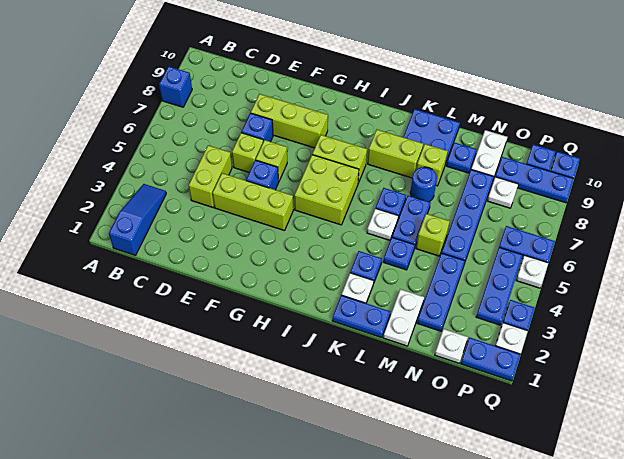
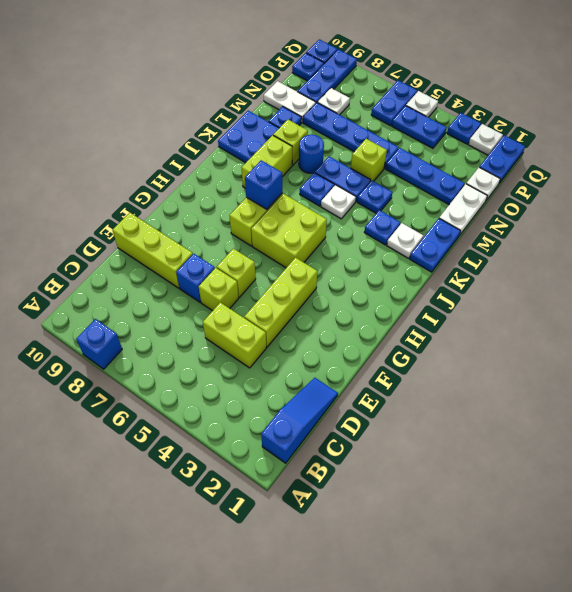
blue slope B1:B3 level 1 top 1 -> blue slope B1:D1 level 1 top B
lime brick E8:G8 level 1 -> lime brick E8:E10 level 1
blue brick F5 level 1 -> blue brick I7 level 2
white plate M1:M2 level 1 -> white plate M1:N1 level 1
blue plate P3:P5 level 1 -> blue plate P4:P5 level 1

